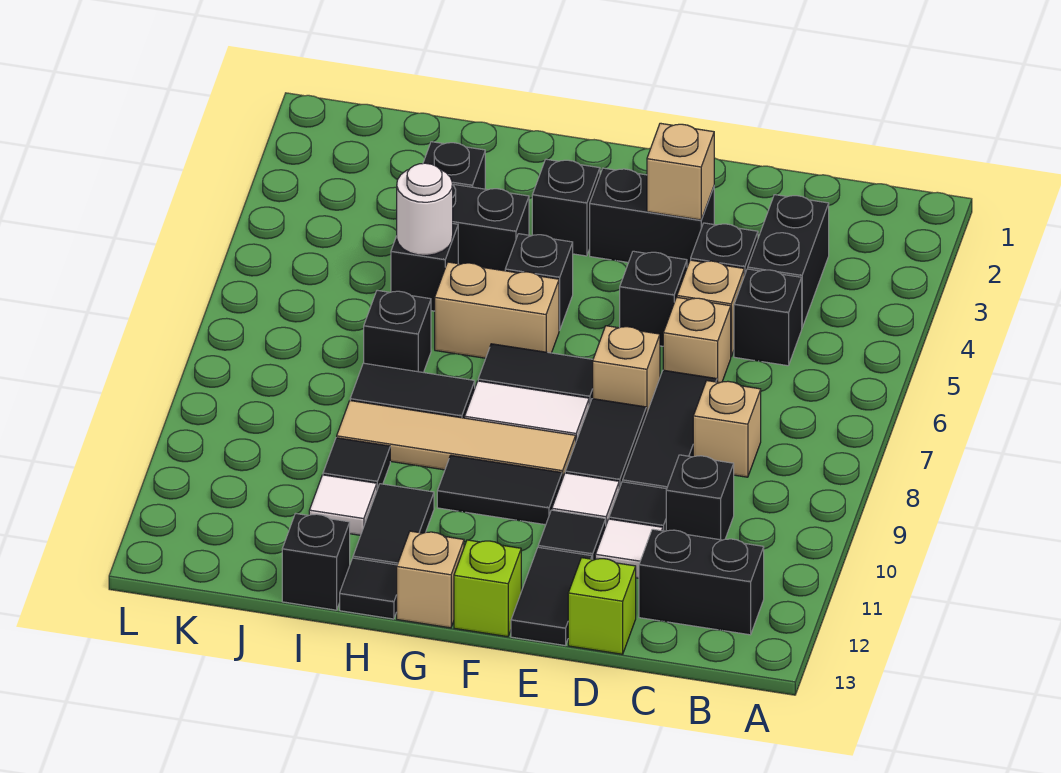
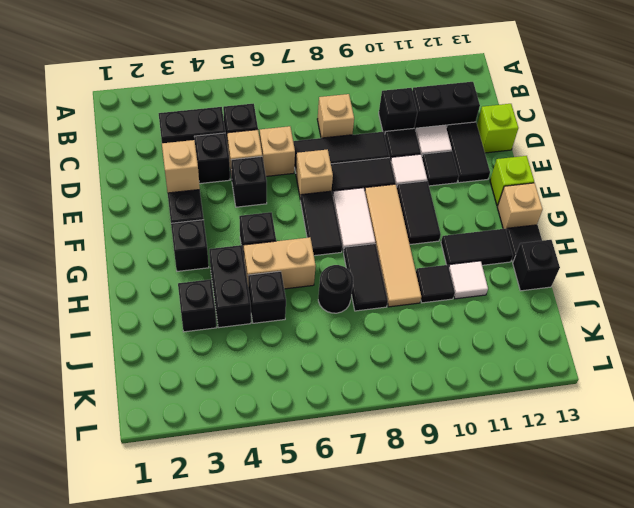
black brick B12:C12 level 1 -> black brick C11:C12 level 1
black tile E12:E13 level 1 -> black tile D12:E12 level 1
tan brick G6:H6 level 1 -> tan brick H5:H6 level 1
white round brick I5 level 2 -> none
black brick I7 level 1 -> black round brick I7 level 1

